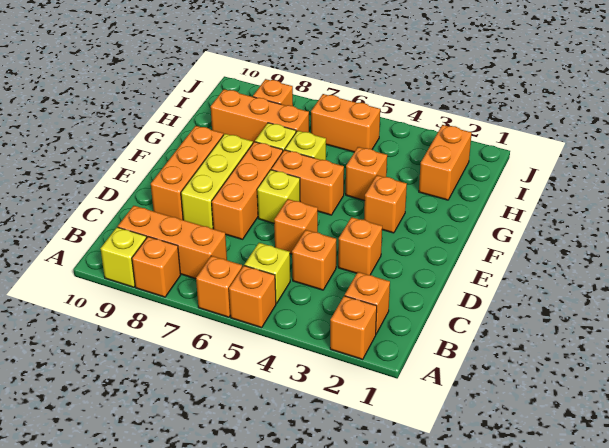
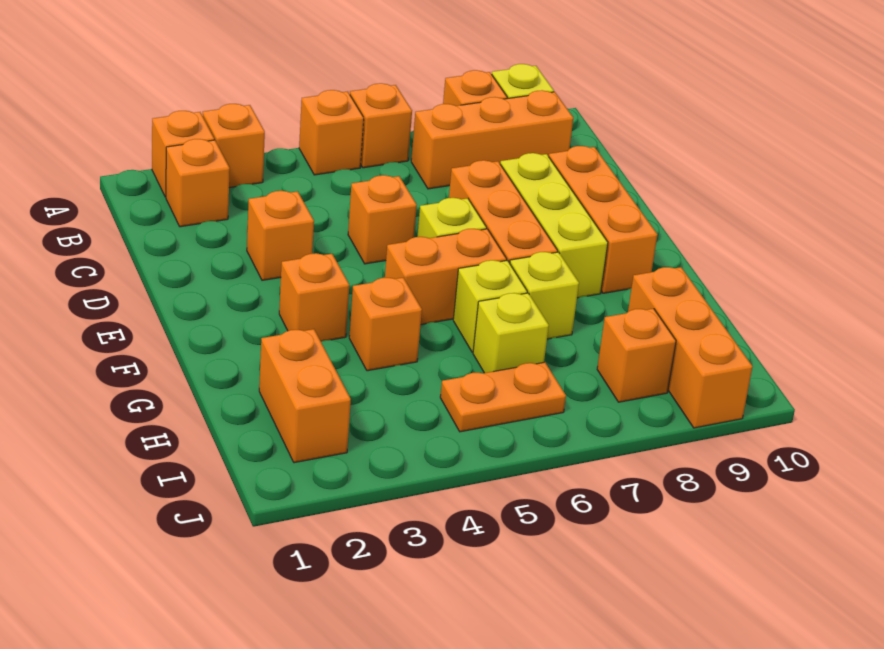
yellow brick B5 level 1 -> yellow brick H6 level 1
orange brick C4 level 1 -> orange brick A3 level 1
orange brick H7:H9 level 1 -> orange brick H9:J9 level 1
orange brick I5:I6 level 1 -> orange plate I5:I6 level 1

